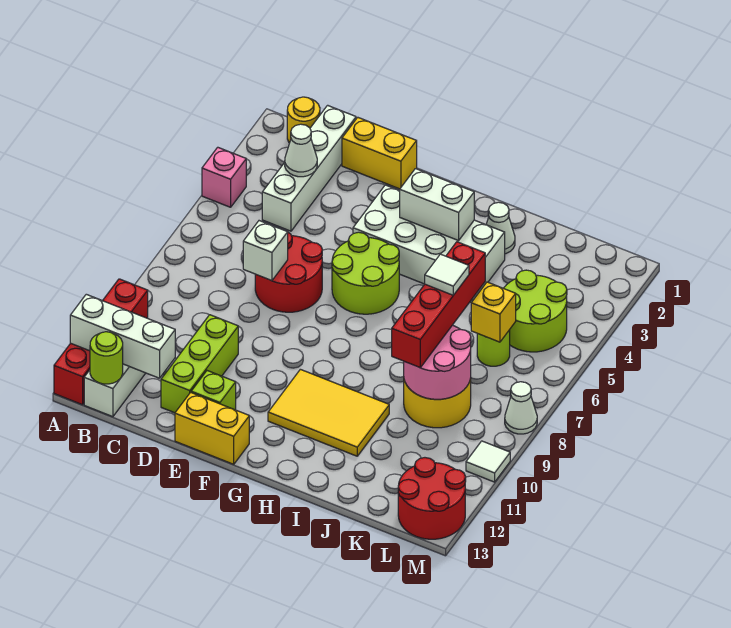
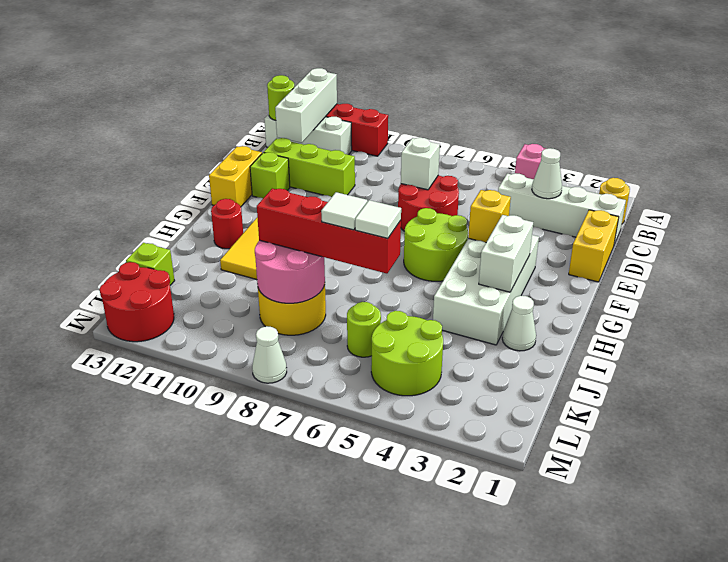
none -> red round brick H12 level 1
yellow brick K6 level 2 -> yellow brick F4 level 2
none -> lime brick K13 level 1
white tile M10 level 1 -> white tile J6 level 4

